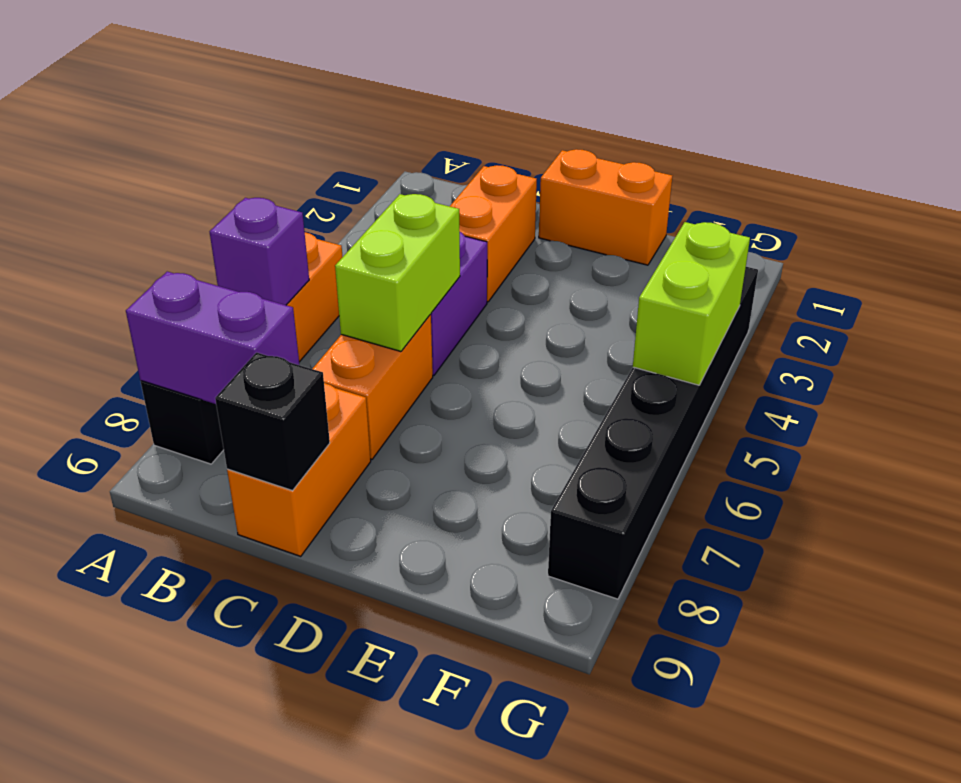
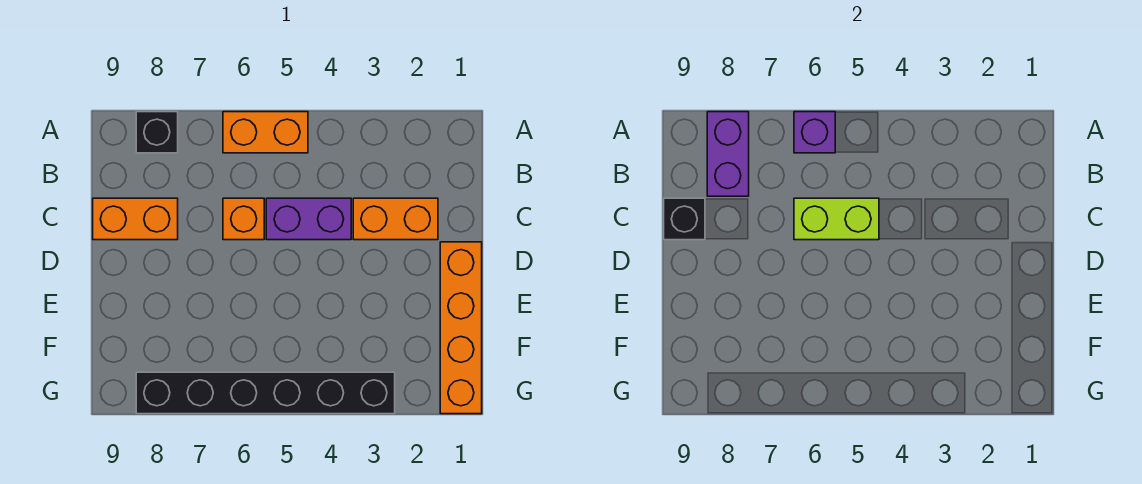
orange brick C6:C7 level 1 -> orange brick C6 level 1
orange brick D1:E1 level 1 -> orange brick D1:G1 level 1
lime brick G4:G5 level 2 -> none

